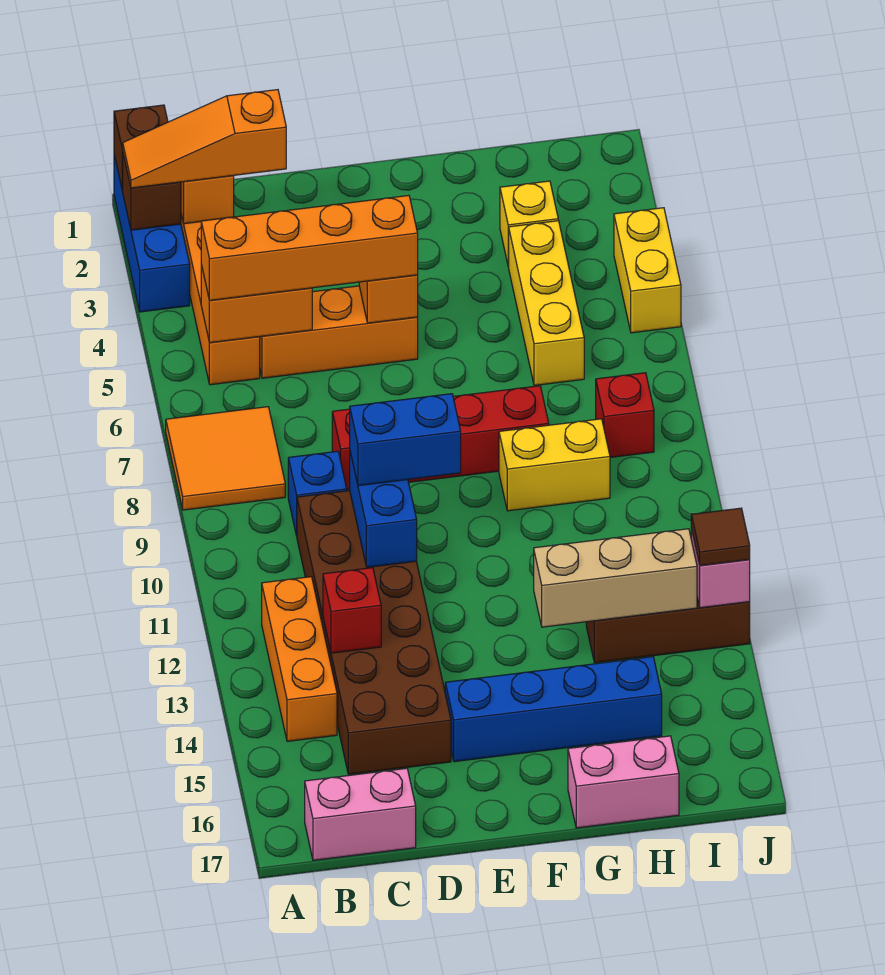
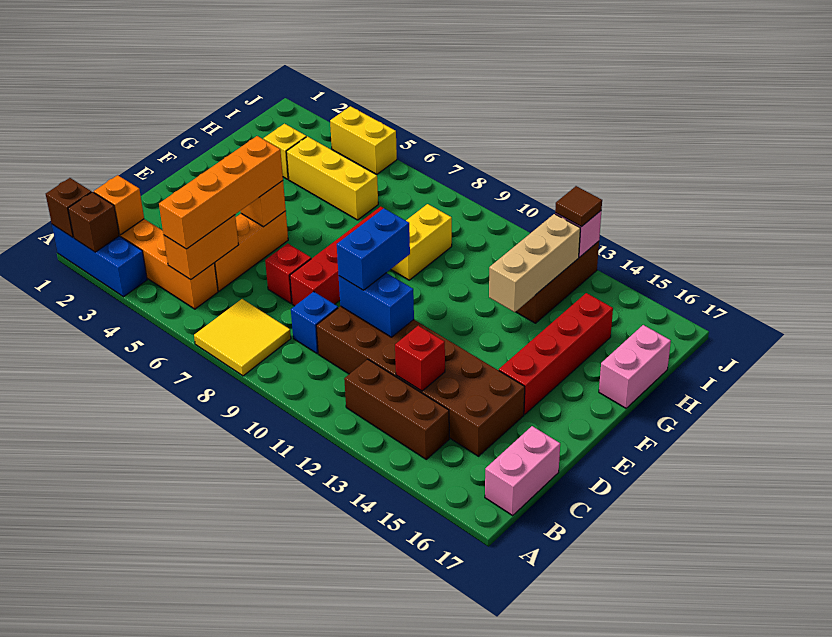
orange slope A2:C2 level 3 top C -> none
orange tile A7:B8 level 1 -> yellow tile A7:B8 level 1
orange brick B12:B14 level 1 -> brown brick B12:B14 level 1
blue brick E15:H15 level 1 -> red brick E15:H15 level 1
red brick I8 level 1 -> red brick D7 level 1

